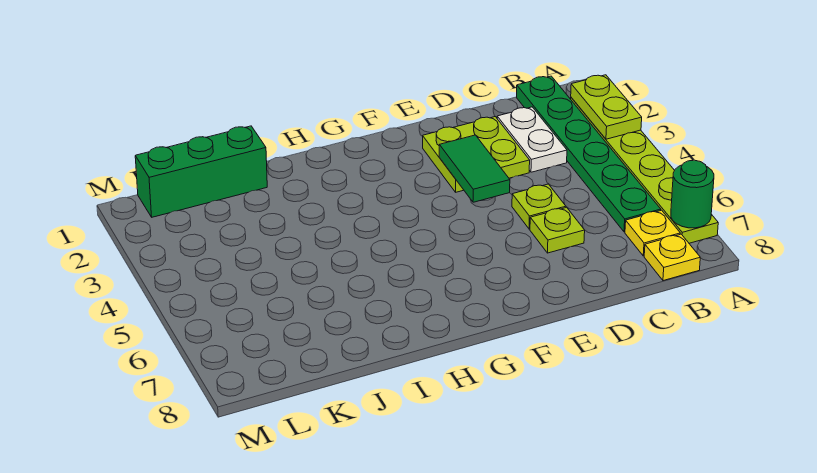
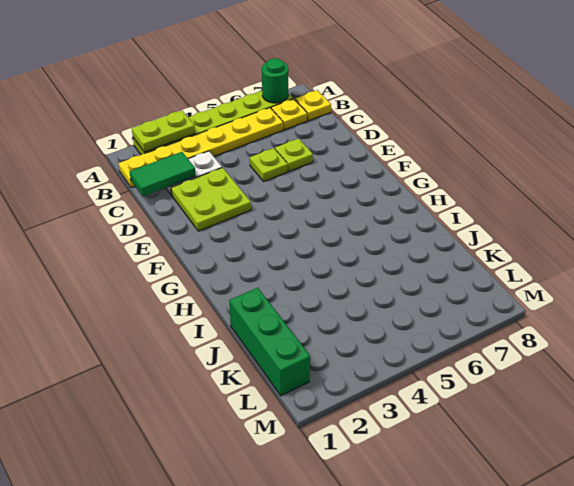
green plate B1:B6 level 1 -> yellow plate B1:B6 level 1
green tile E3:E4 level 2 -> green tile C1:C2 level 2

